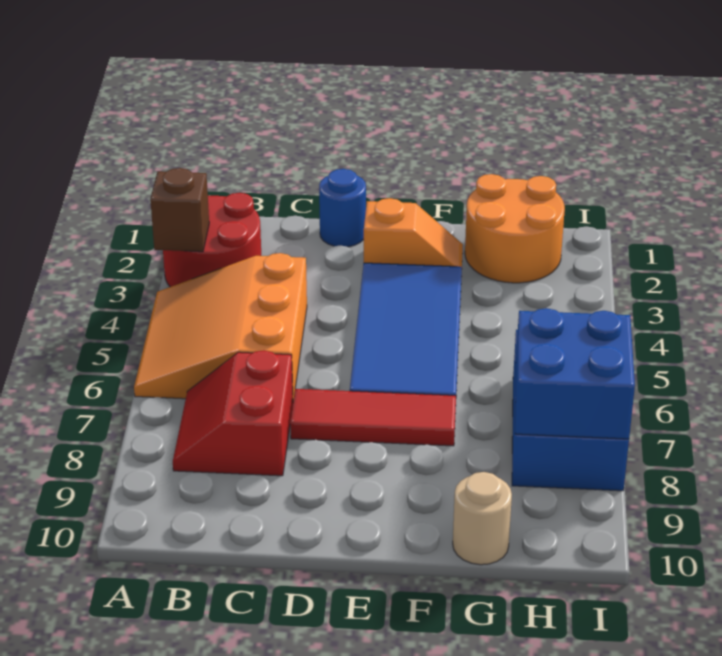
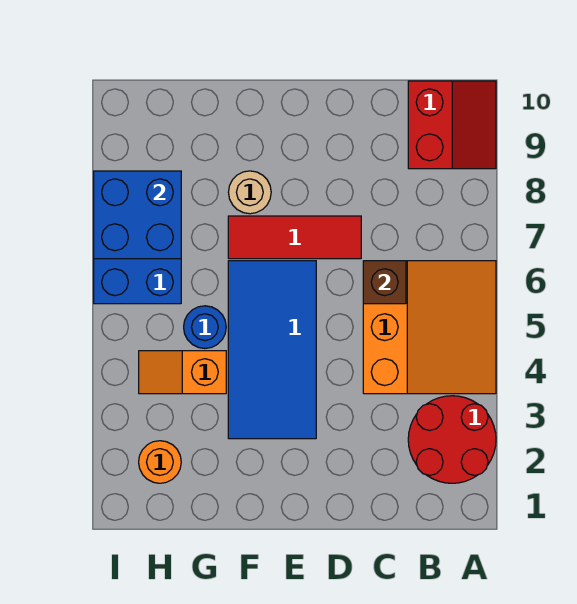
brown brick A3 level 2 -> brown brick C6 level 2
red slope B7:C8 level 1 top C -> red slope A9:B10 level 1 top B
blue round brick D1 level 1 -> blue round brick G5 level 1
orange slope E2:F2 level 1 top E -> orange slope G4:H4 level 1 top G
orange round brick G1:H2 level 1 -> orange round brick H2 level 1
tan round brick G10 level 1 -> tan round brick F8 level 1

